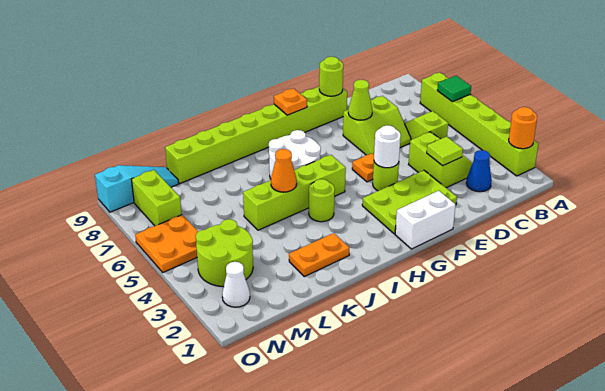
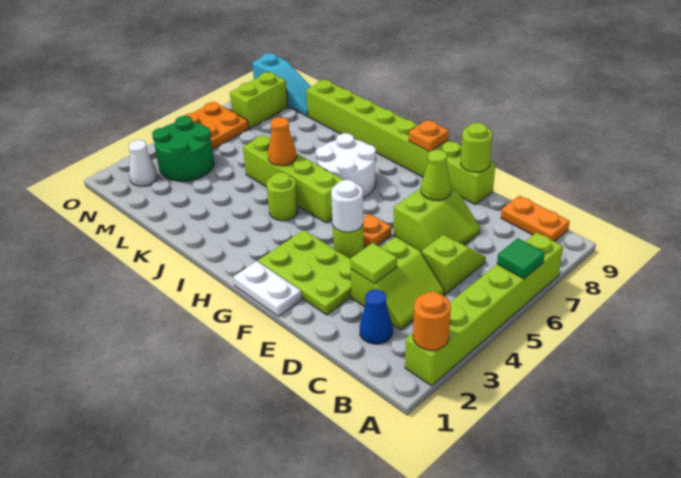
lime slope D6:E7 level 1 top 7 -> lime slope D6:E7 level 1 top E
white brick F1:G1 level 1 -> white plate F1:G1 level 1
orange plate J2:K2 level 1 -> orange plate B9:C9 level 1
lime round brick M3:N4 level 1 -> green round brick M3:N4 level 1

